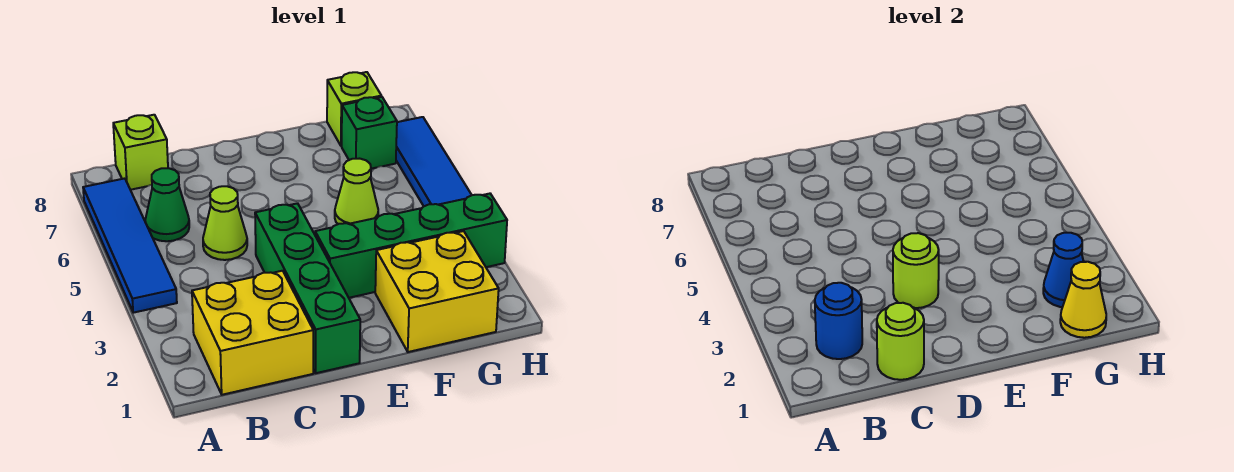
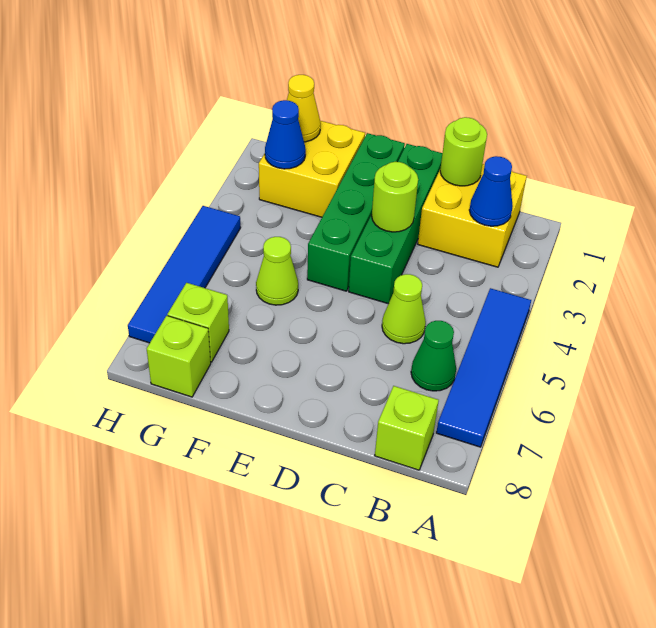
blue round brick B2 level 2 -> blue cone B2 level 2
green brick E3:H3 level 1 -> green brick E1:E4 level 1
green brick G7 level 1 -> lime brick G7 level 1

